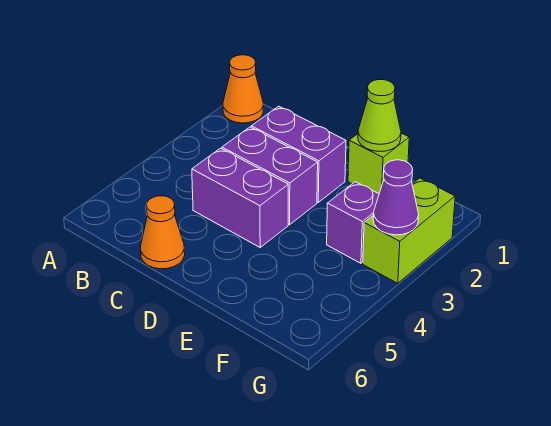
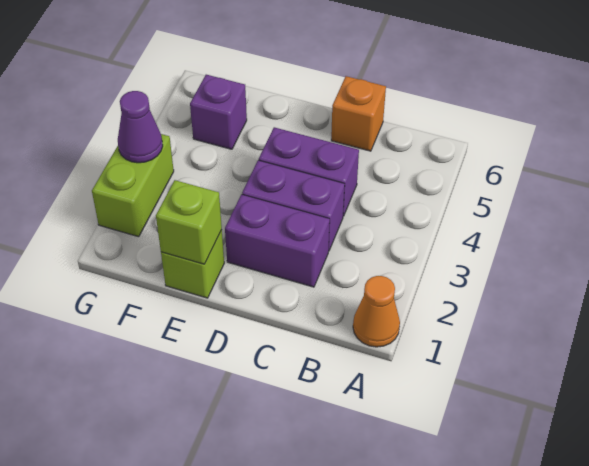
orange cone C6 level 1 -> orange brick C6 level 1
lime cone E1 level 2 -> lime brick E1 level 2
purple brick F3 level 1 -> purple brick F5 level 1

